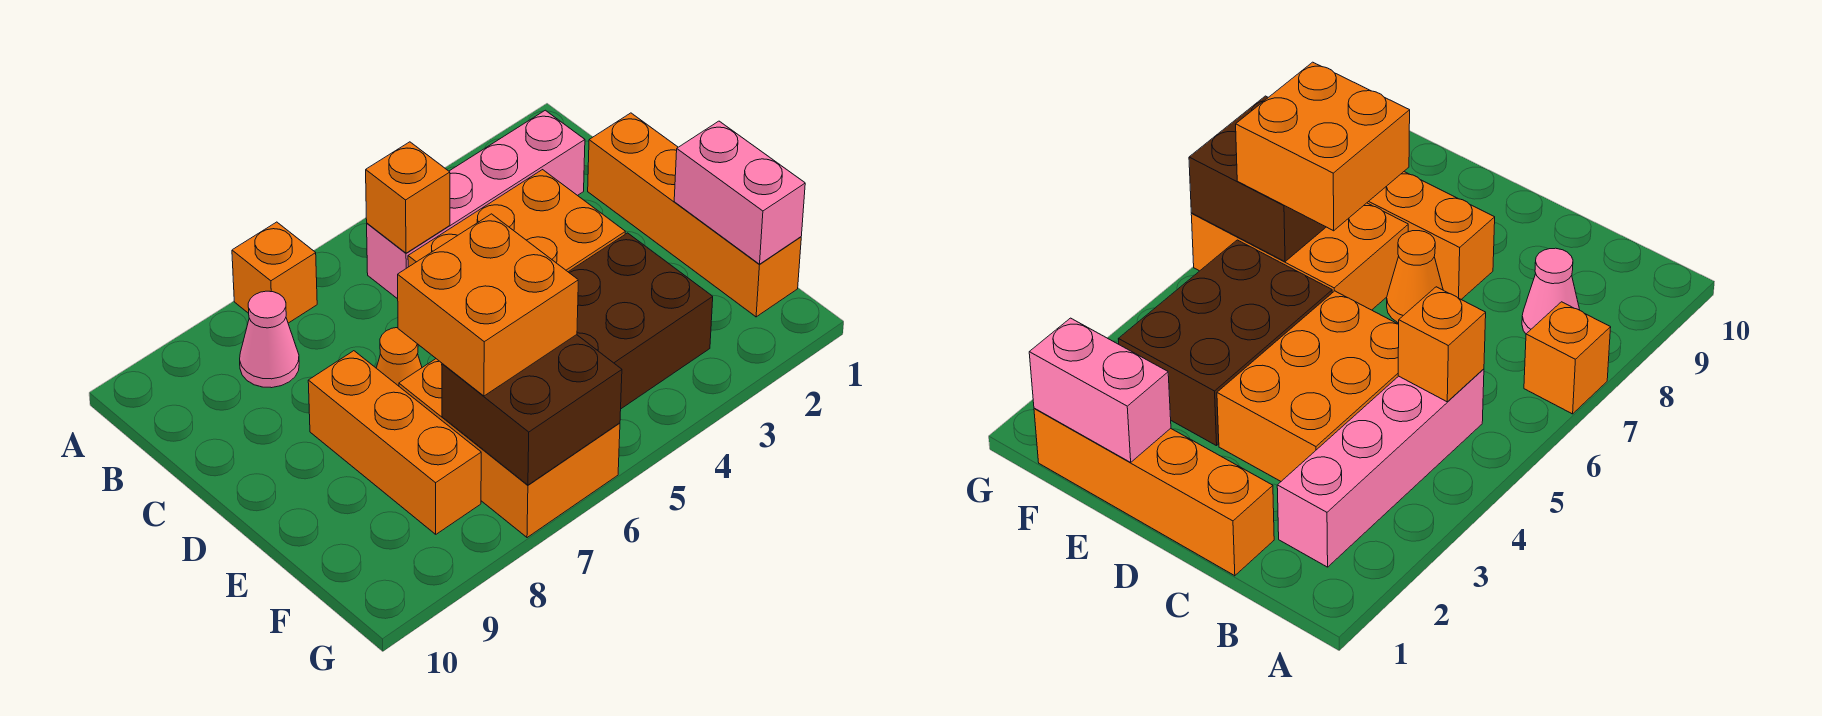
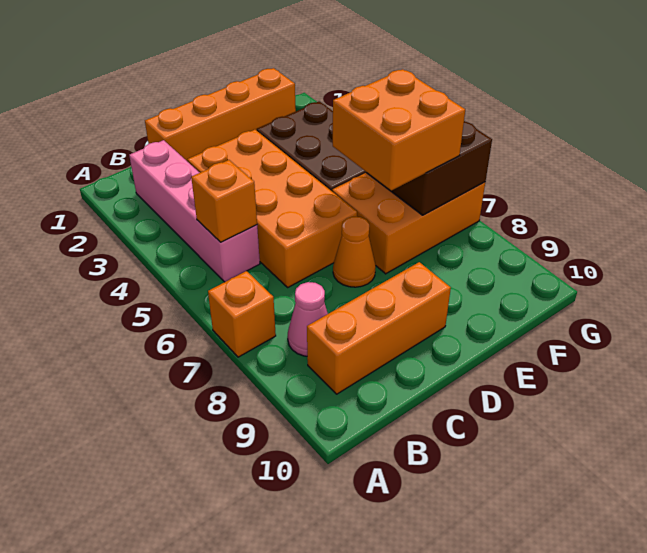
orange brick C3:D5 level 1 -> orange brick C3:D6 level 1
orange brick D8:F8 level 1 -> orange brick B9:D9 level 1
pink brick E1:F1 level 2 -> none

